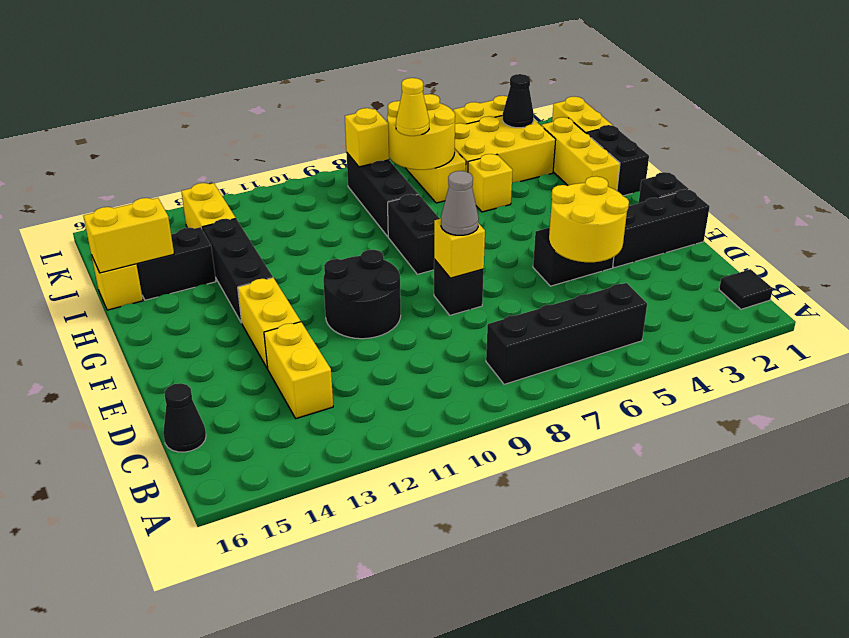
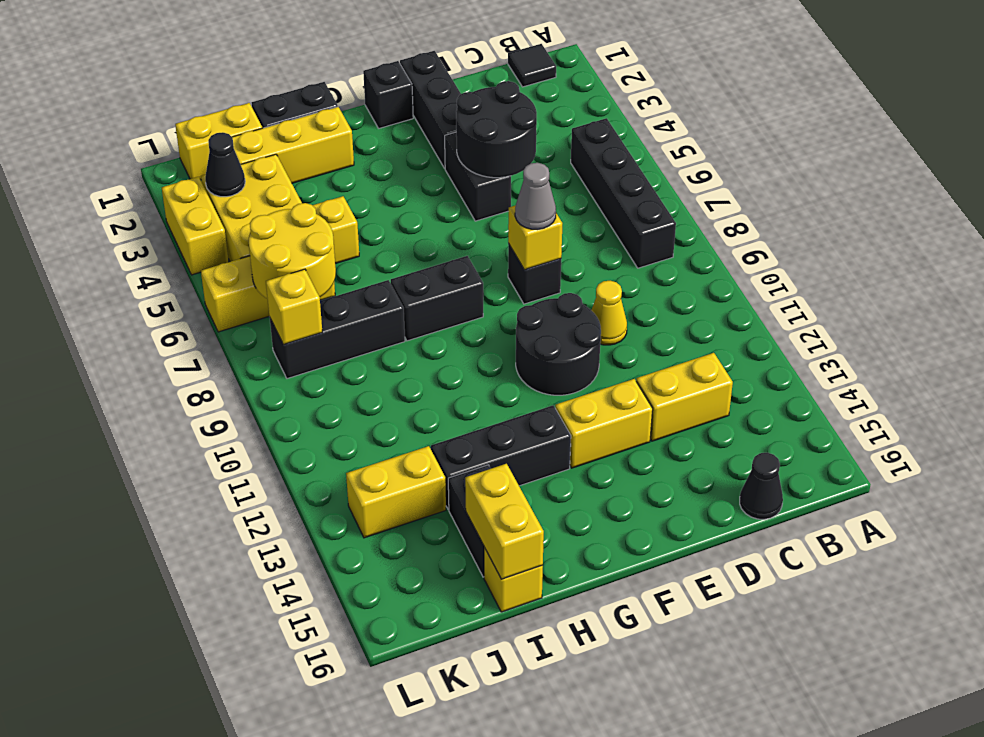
yellow round brick D4:E5 level 2 -> black round brick D4:E5 level 2
yellow cone J7 level 3 -> yellow cone D10 level 1

